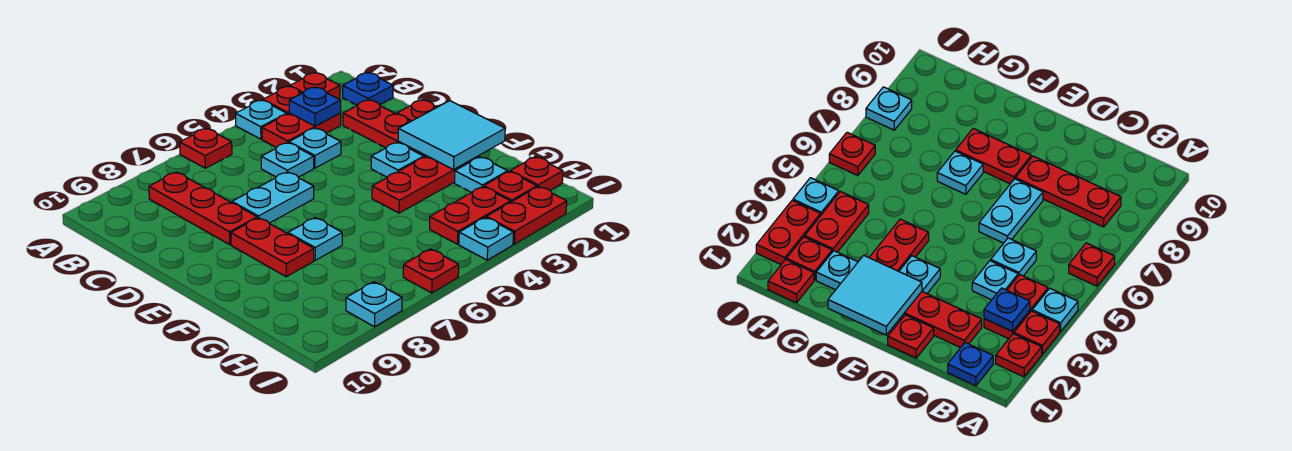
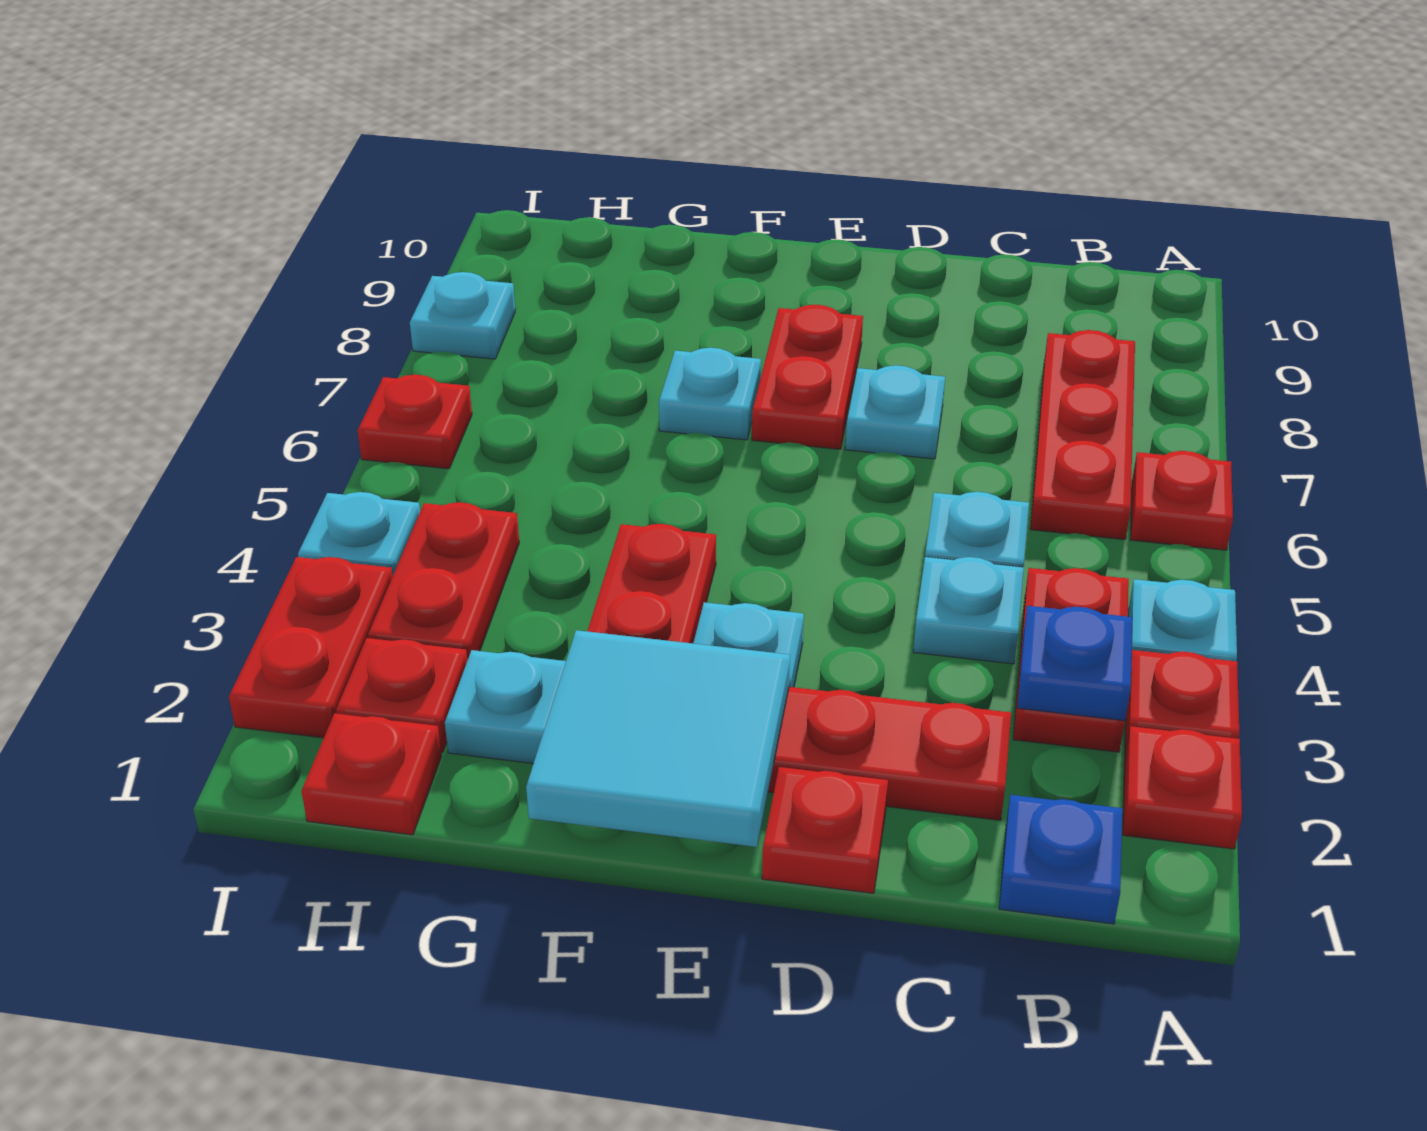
red plate B8:D8 level 1 -> red plate B6:B8 level 1
cyan plate D6:D7 level 1 -> cyan plate D7 level 1
red plate E8:F8 level 1 -> red plate E7:E8 level 1

